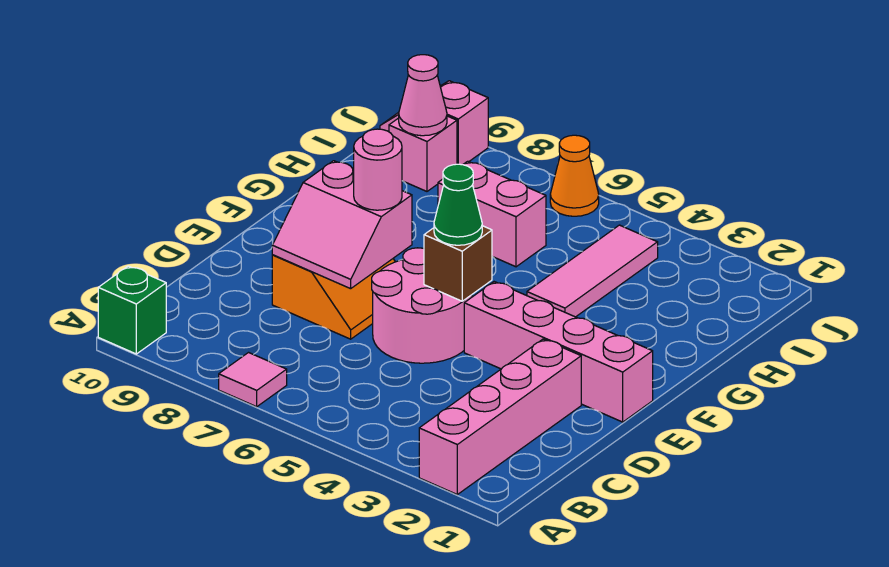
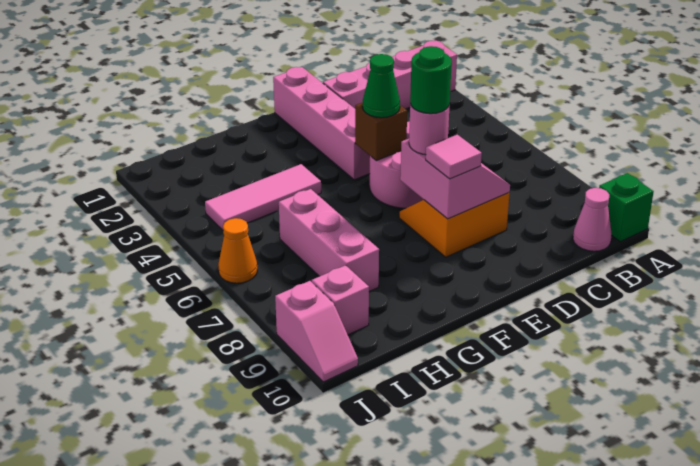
pink tile A7 level 1 -> pink tile E8 level 3
none -> green round brick E7 level 4
pink brick H6:H7 level 1 -> pink brick H6:H8 level 1
pink cone I9 level 2 -> pink cone B10 level 1

